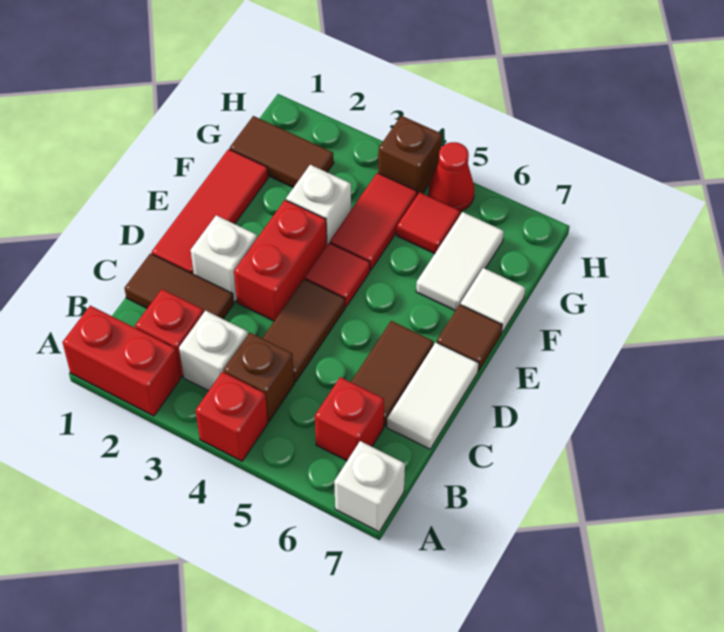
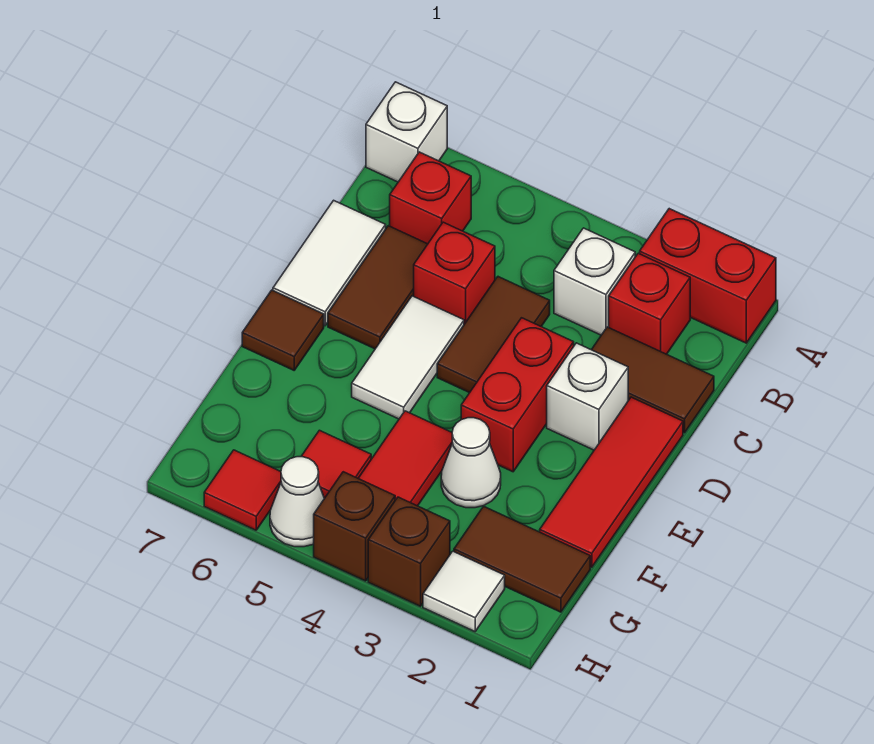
red brick A4 level 1 -> red brick C5 level 1
brown brick B4 level 1 -> brown brick H3 level 1
red tile E4 level 1 -> red tile H6 level 1
white brick F3 level 1 -> white cone F3 level 1
white tile F6:G6 level 1 -> white tile D5:E5 level 1
white tile F7 level 1 -> white tile H2 level 1
red cone H5 level 1 -> white cone H5 level 1

